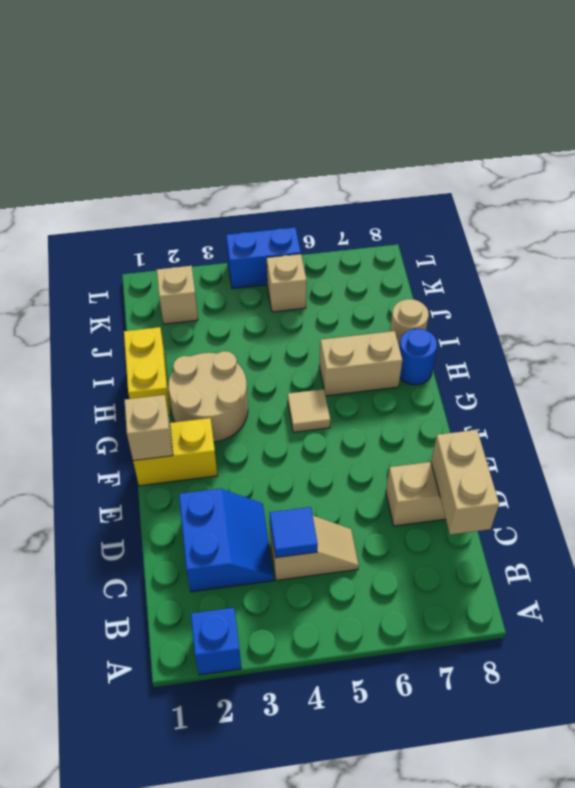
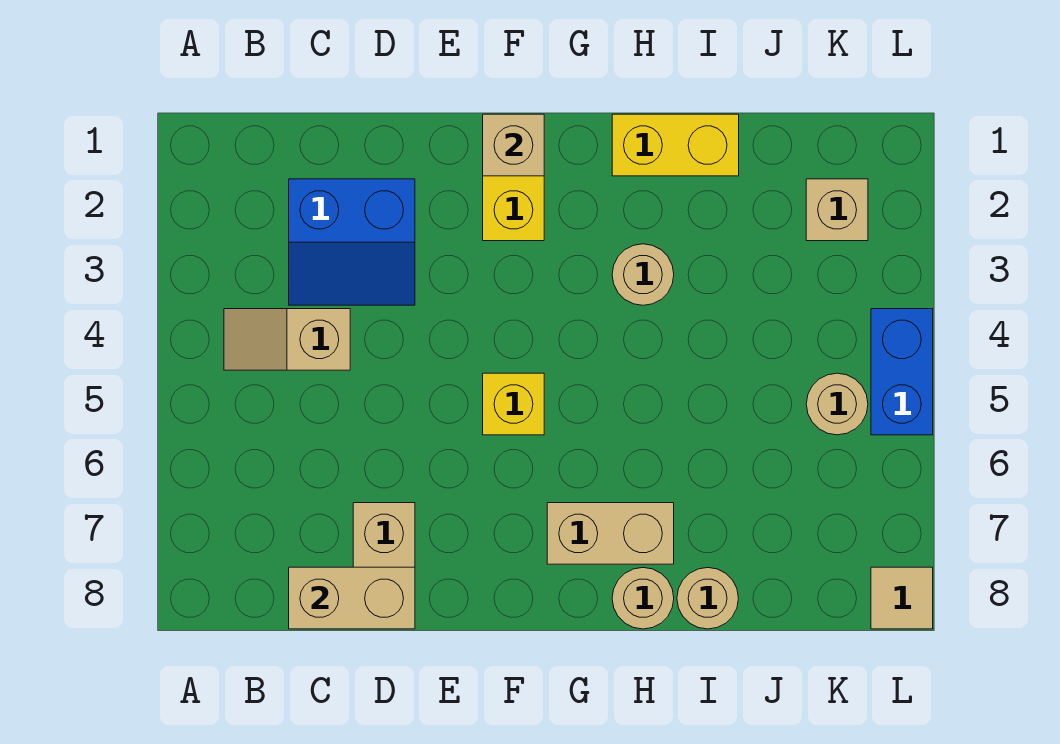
blue brick A2 level 1 -> none
tan slope C4:C5 level 1 top 4 -> tan slope B4:C4 level 1 top C
blue tile C4 level 2 -> none
none -> yellow brick F5 level 1
tan round brick G2:H3 level 1 -> tan round brick H3 level 1
tan tile G5 level 1 -> tan tile L8 level 1
tan brick H6:H7 level 1 -> tan brick G7:H7 level 1
blue round brick H8 level 1 -> tan round brick H8 level 1
tan brick K5 level 1 -> tan round brick K5 level 1

